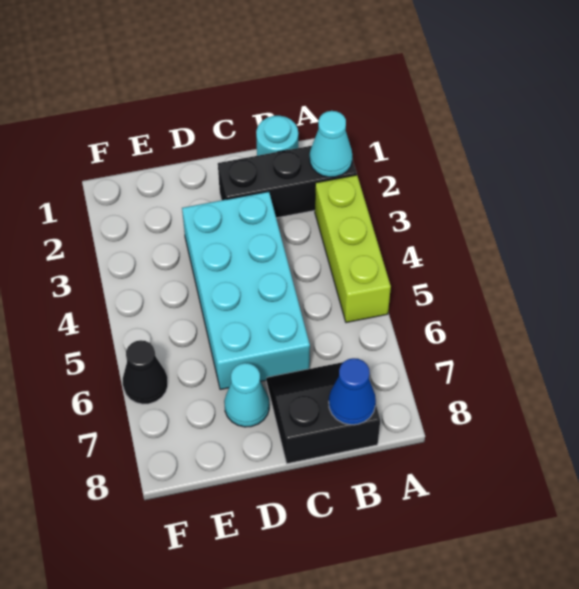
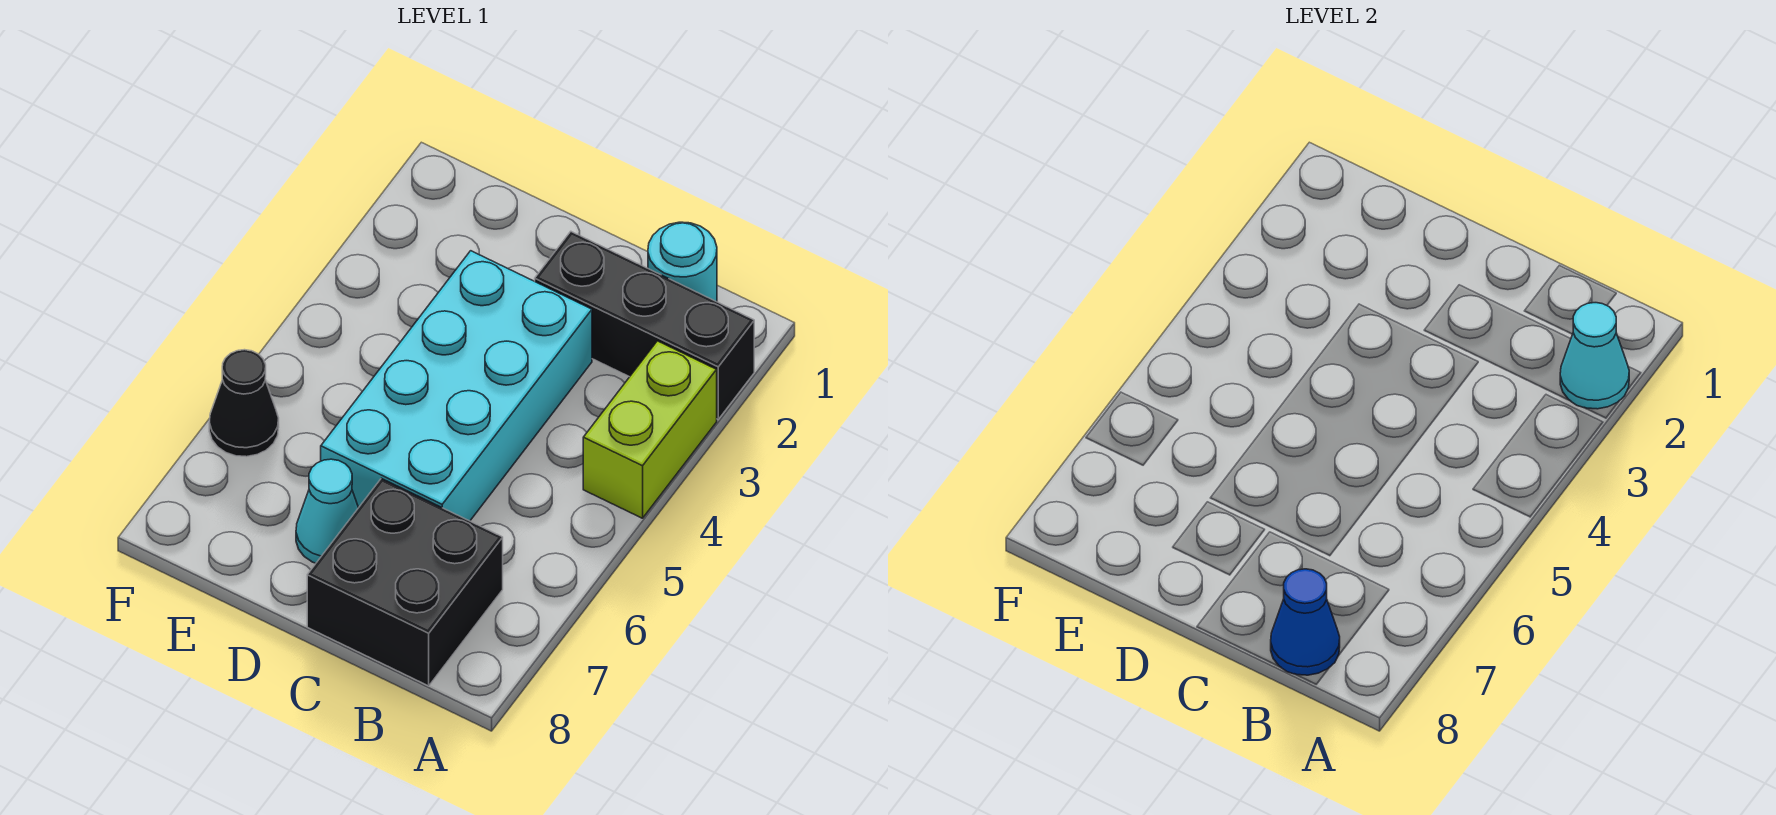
lime brick A3:A5 level 1 -> lime brick A3:A4 level 1
black slope B7:C8 level 1 top 8 -> black brick B7:C8 level 1

